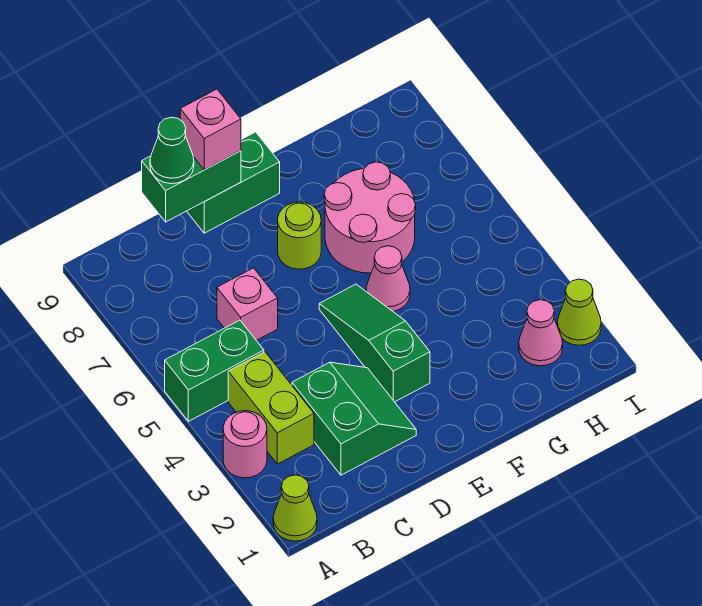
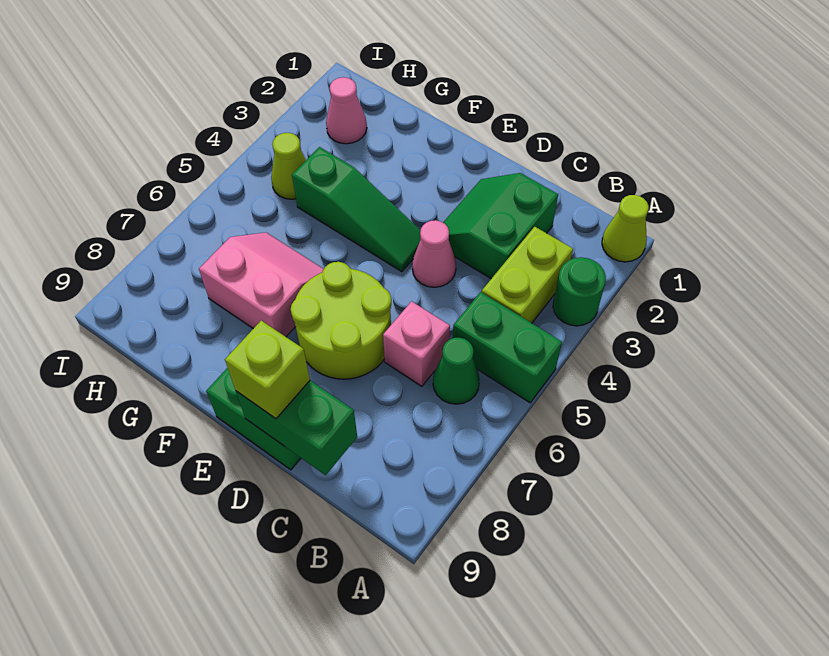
pink round brick A3 level 1 -> green round brick A3 level 1
green cone C9 level 3 -> green cone B6 level 1
pink brick D9 level 3 -> lime brick D9 level 3
green slope E3:E5 level 1 top 3 -> green slope E4:G4 level 1 top G
lime round brick E7 level 1 -> lime round brick D6:E7 level 1
pink cone F5 level 1 -> pink cone D4 level 1
pink round brick F6:G7 level 1 -> pink slope F6:G7 level 1 top 7
lime cone I2 level 1 -> lime cone H4 level 1

